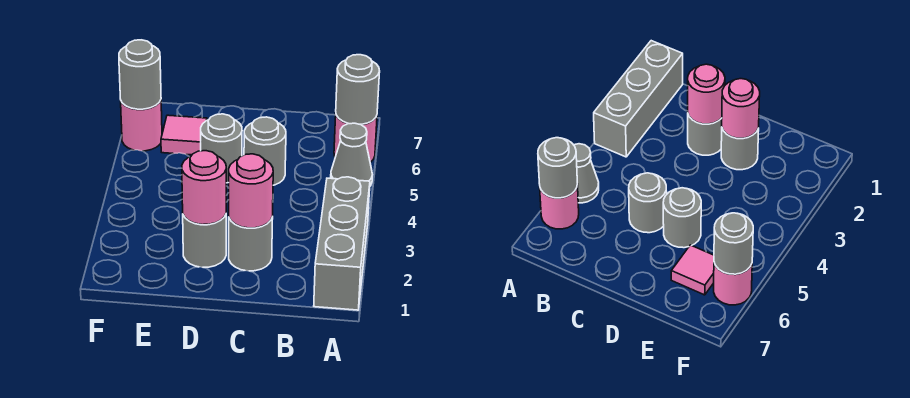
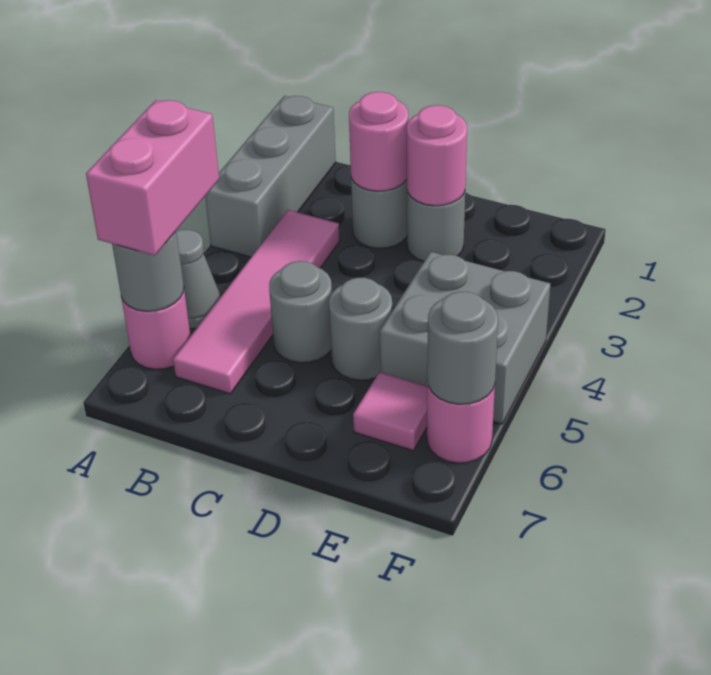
none -> pink brick A5:A6 level 3
none -> pink tile B3:B6 level 1
none -> grey brick E4:F5 level 1

